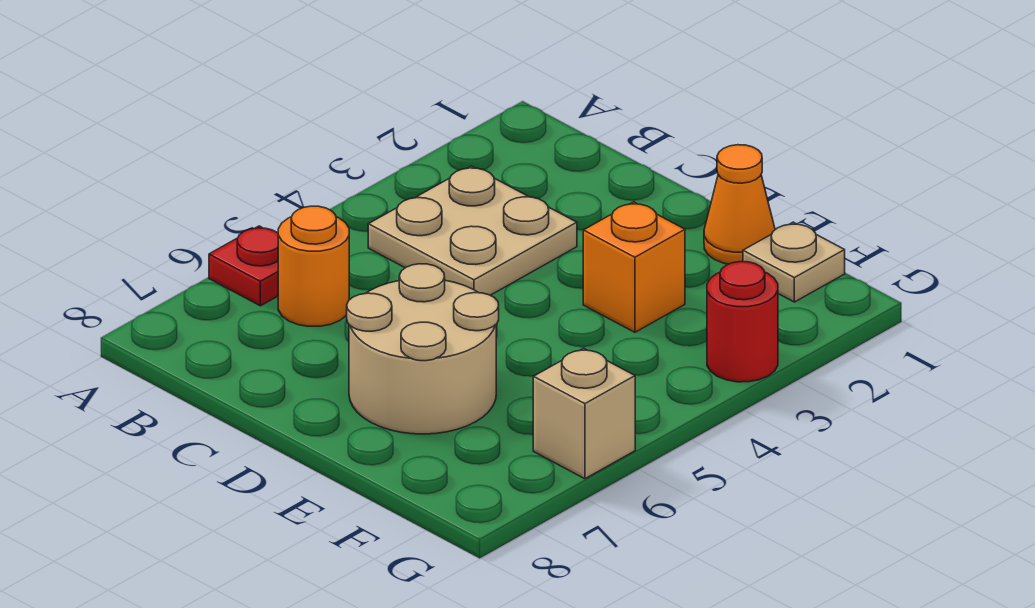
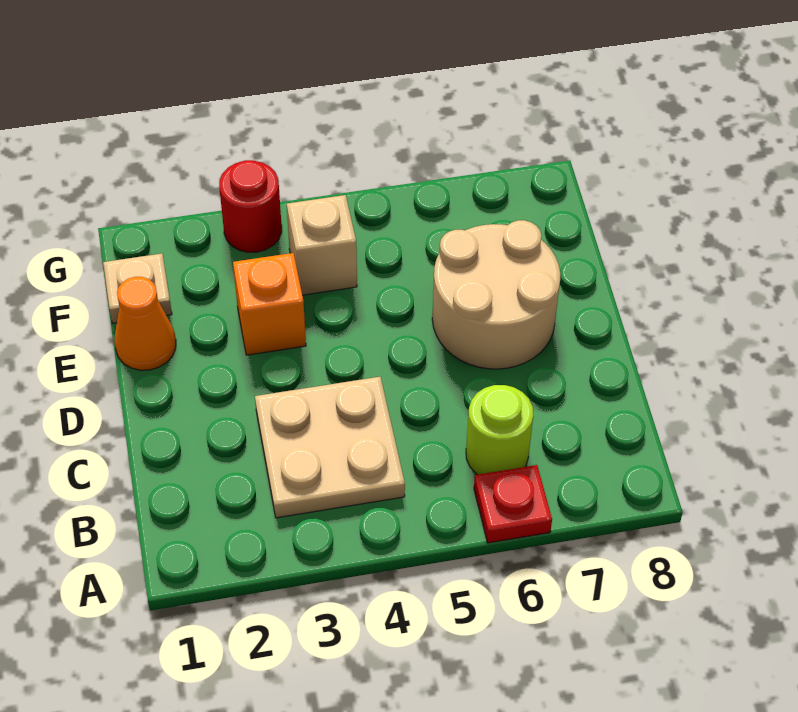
orange round brick B6 level 1 -> lime round brick B6 level 1
tan brick G6 level 1 -> tan brick F4 level 1

